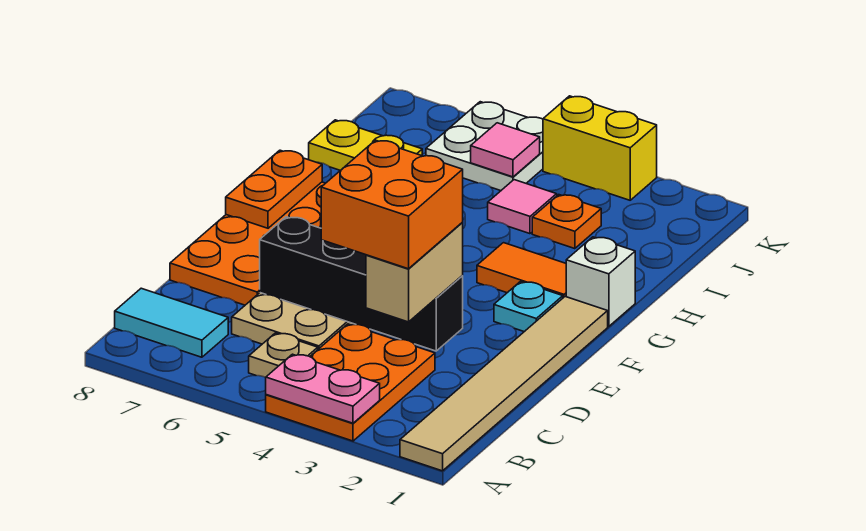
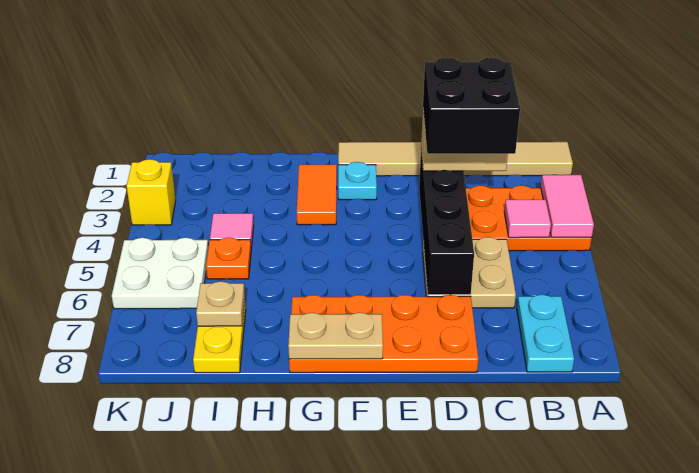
pink plate A3:A4 level 2 -> pink tile A3:A4 level 2
tan plate B5 level 1 -> tan plate I7 level 2
cyan tile B7:B8 level 1 -> cyan plate B7:B8 level 1
orange brick C3:D4 level 4 -> black brick C3:D4 level 4
orange plate F8:G8 level 2 -> tan plate F8:G8 level 2
white brick G1 level 1 -> none
orange plate I3 level 1 -> orange plate I5 level 1
pink tile J5 level 2 -> pink tile B4 level 2
yellow brick K3:K4 level 1 -> yellow brick K3 level 1

